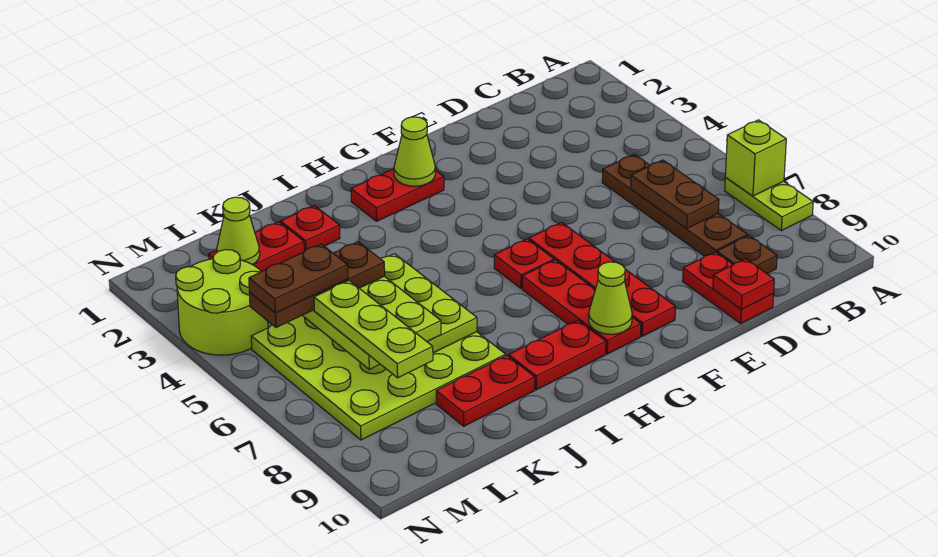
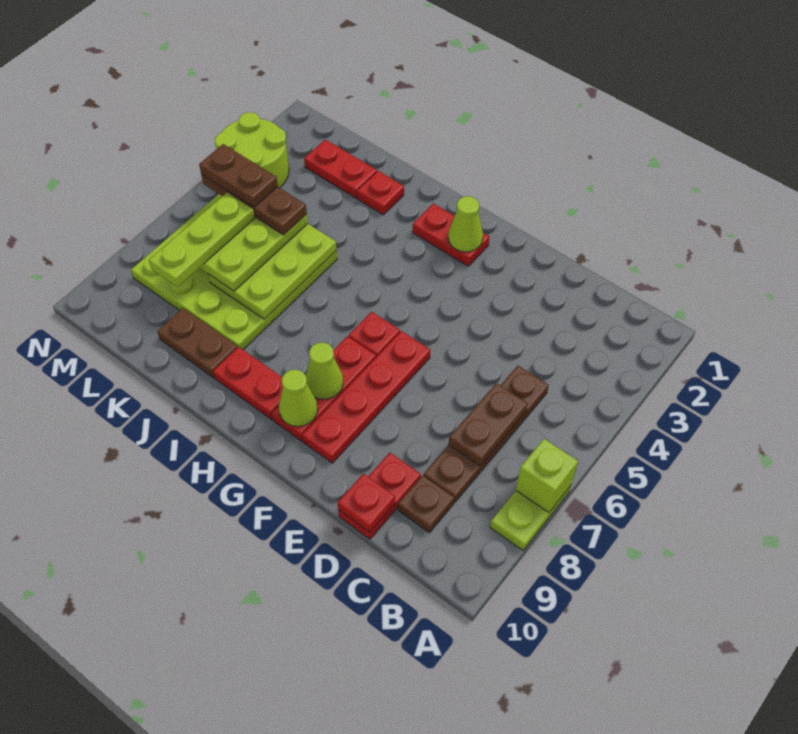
red plate J9:K9 level 1 -> brown plate J9:K9 level 1
lime cone L2 level 2 -> lime cone G8 level 2

